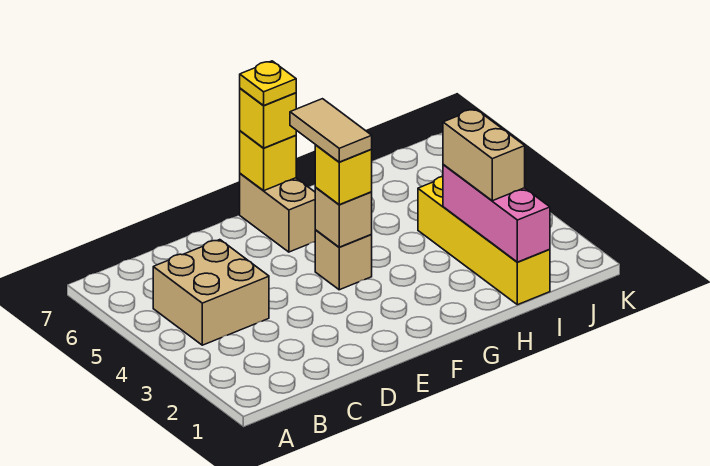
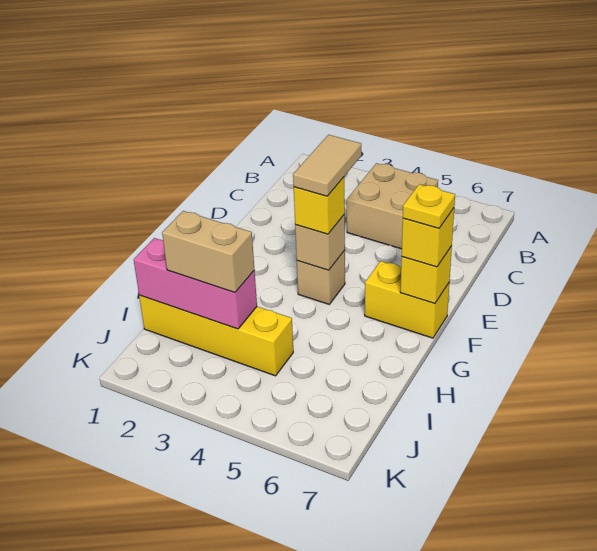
tan tile F4:F5 level 4 -> tan tile E4:F4 level 4
tan brick F6:F7 level 1 -> yellow brick F6:F7 level 1

